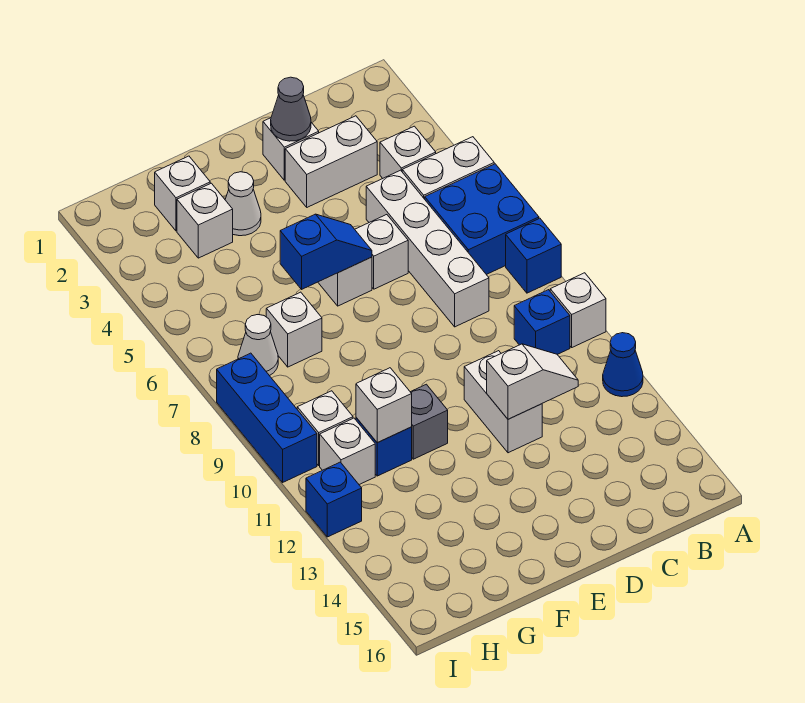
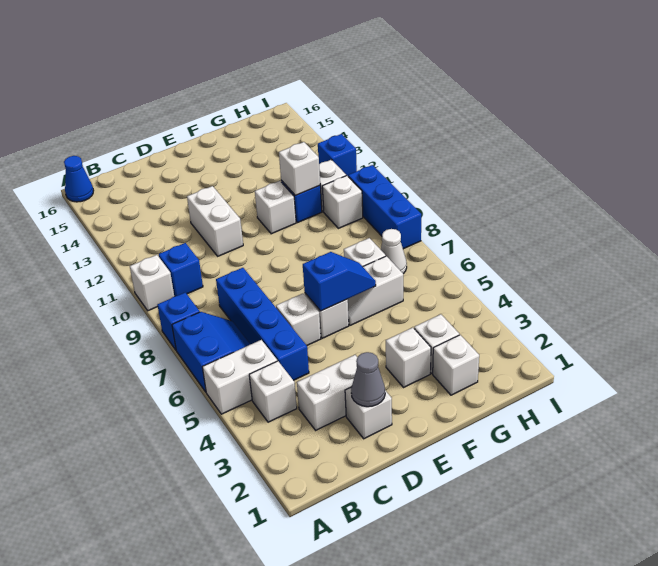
blue brick A6:B7 level 1 -> blue slope A6:B7 level 1 top A
blue cone A12 level 1 -> blue cone A16 level 1
white brick C5:C8 level 1 -> blue brick C5:C8 level 1
white slope C12:D12 level 2 top D -> white slope F6:G6 level 1 top G
blue slope E6:F6 level 2 top F -> blue slope E6:F6 level 2 top E
white cone F3 level 1 -> white brick F3 level 1
grey brick F11 level 1 -> white brick F11 level 1

